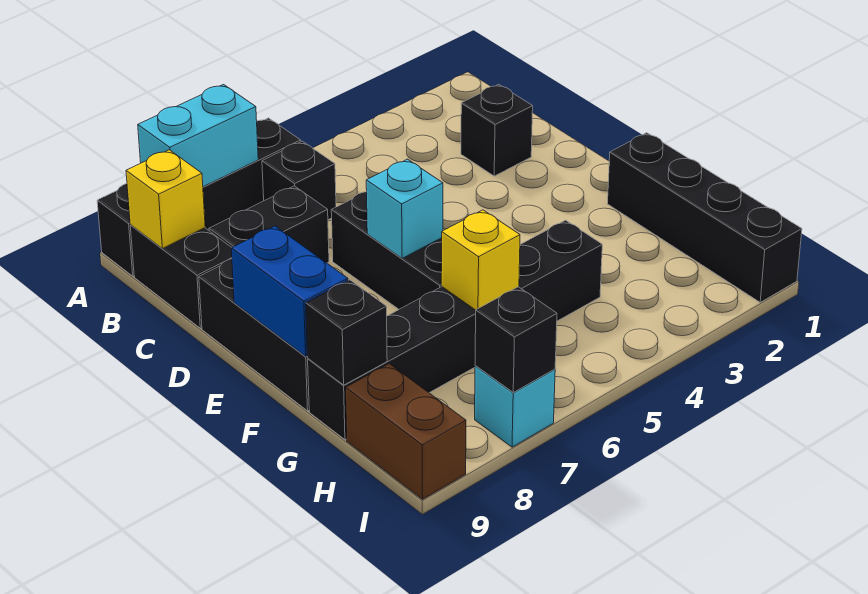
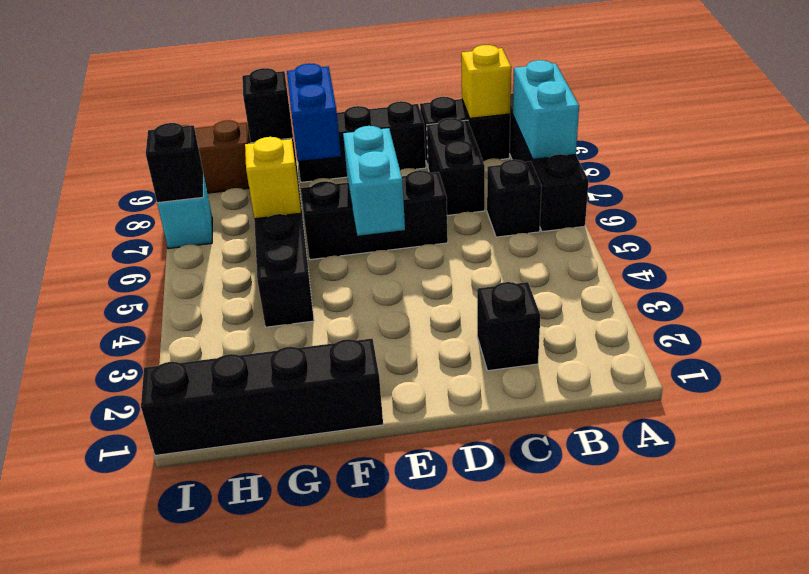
cyan brick E6 level 2 -> cyan brick E5:E6 level 2
blue brick E9:F9 level 2 -> blue brick F8:F9 level 2

